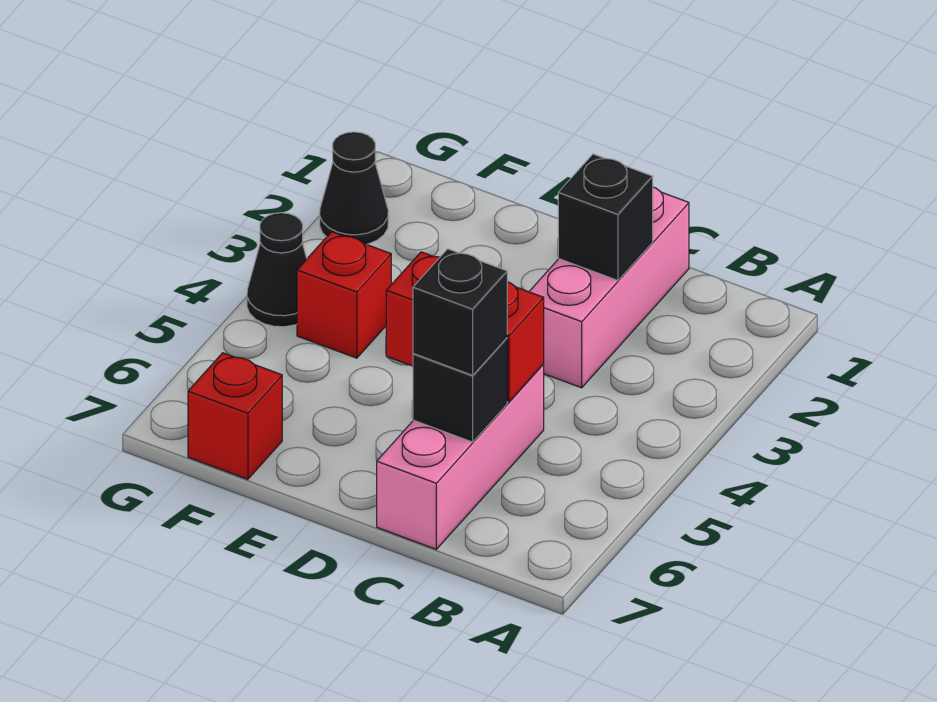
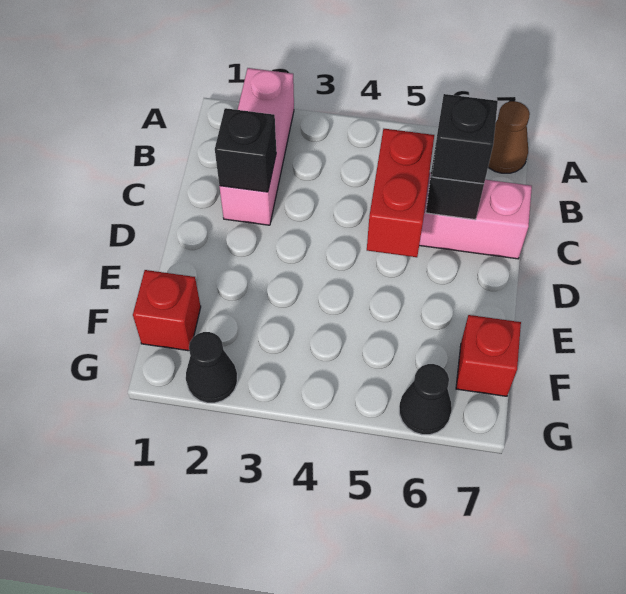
none -> brown cone A7 level 1
pink brick C1:C3 level 1 -> pink brick A2:C2 level 1
red brick F4 level 1 -> red brick F1 level 1
black cone G4 level 1 -> black cone G6 level 1

